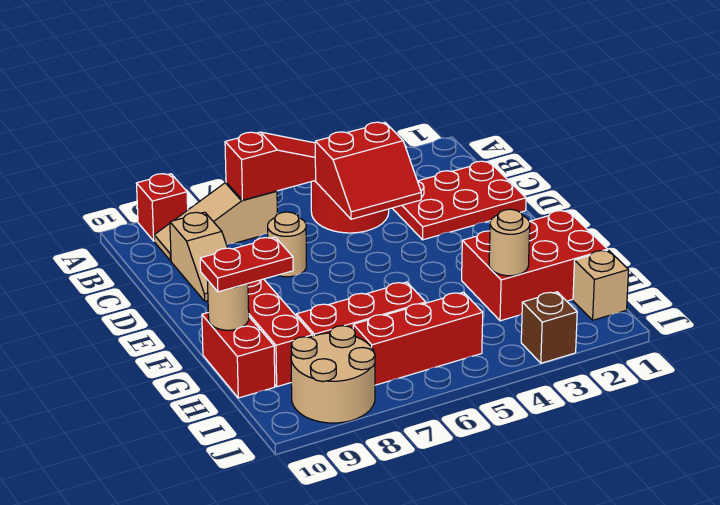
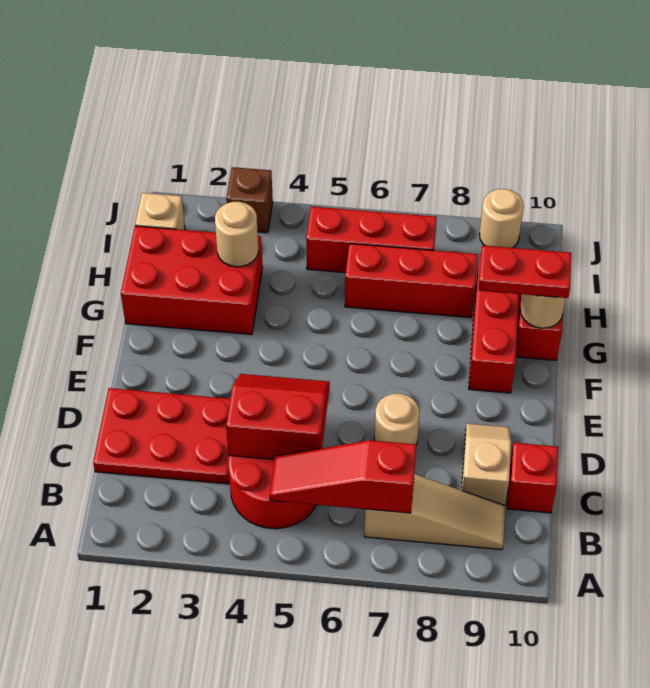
red brick A9 level 1 -> red brick C10 level 1
tan round brick I8:J9 level 1 -> tan round brick J9 level 1

